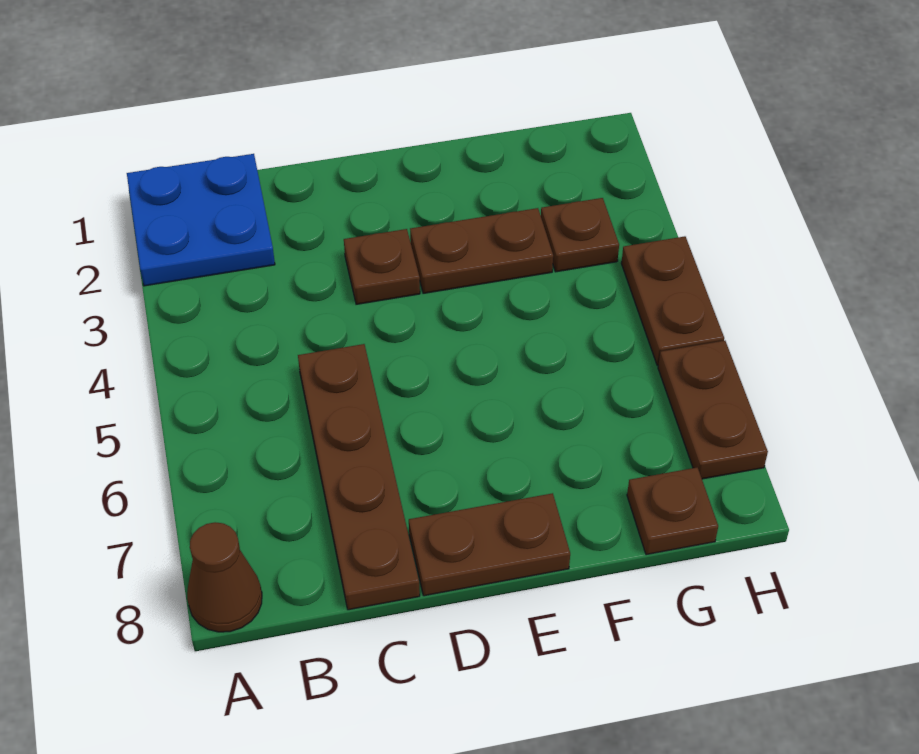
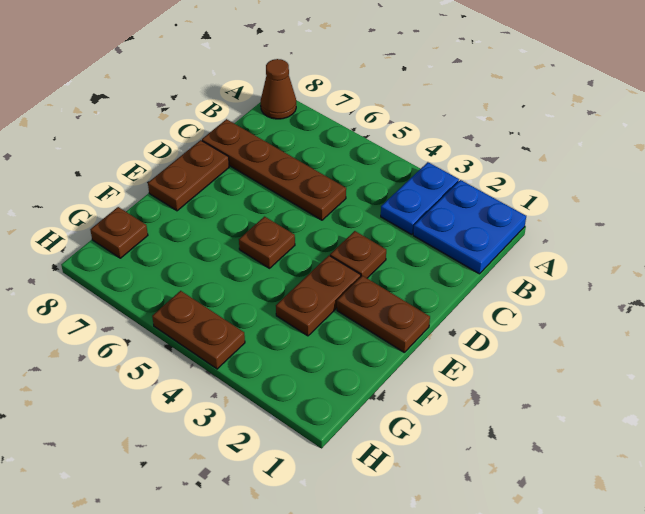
none -> blue plate A3:B3 level 1
brown plate G3 level 1 -> brown plate E5 level 1
brown plate H6:H7 level 1 -> brown plate E1:E2 level 1

